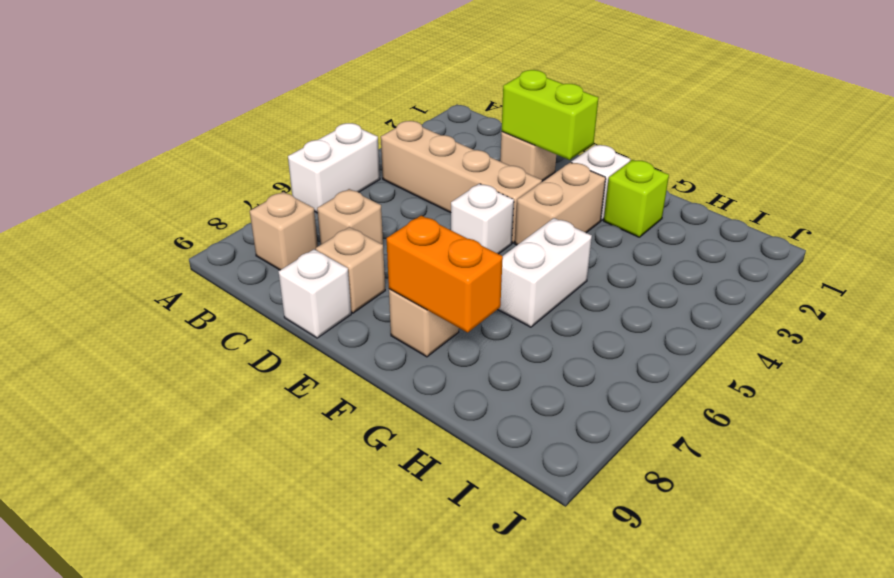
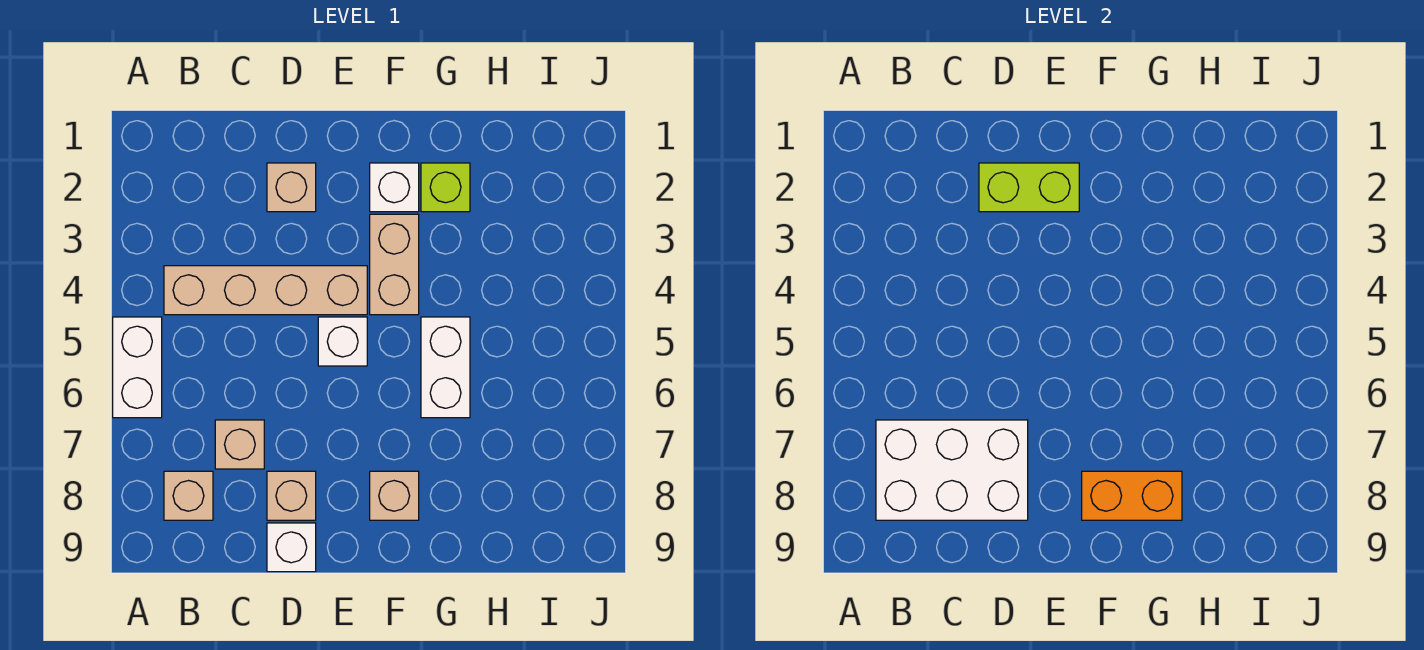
none -> white brick B7:D8 level 2

